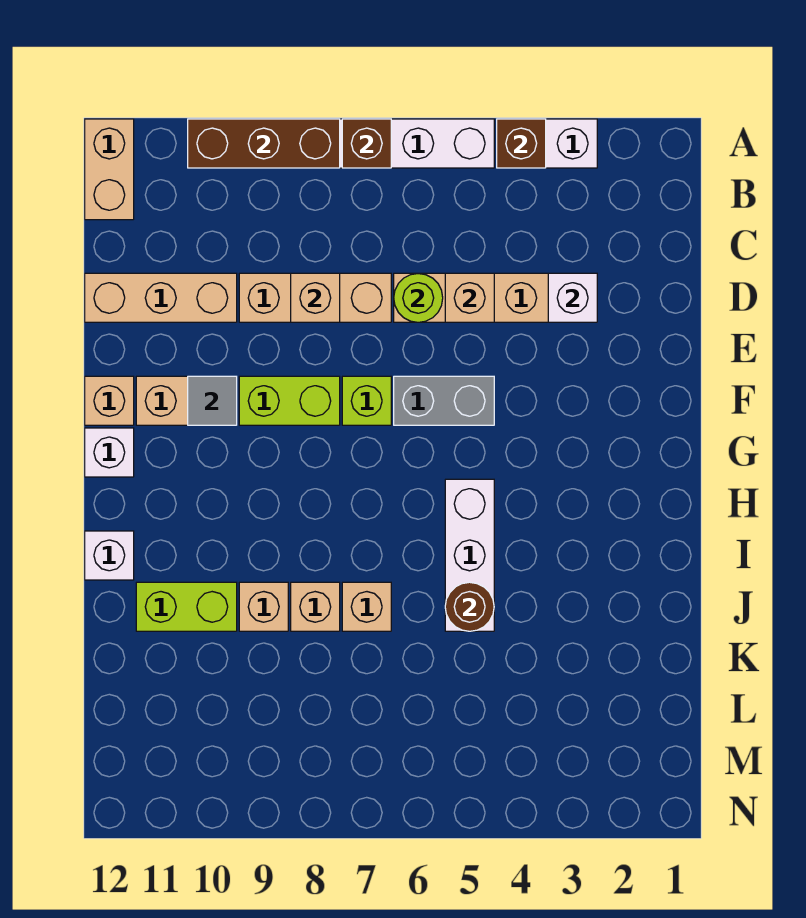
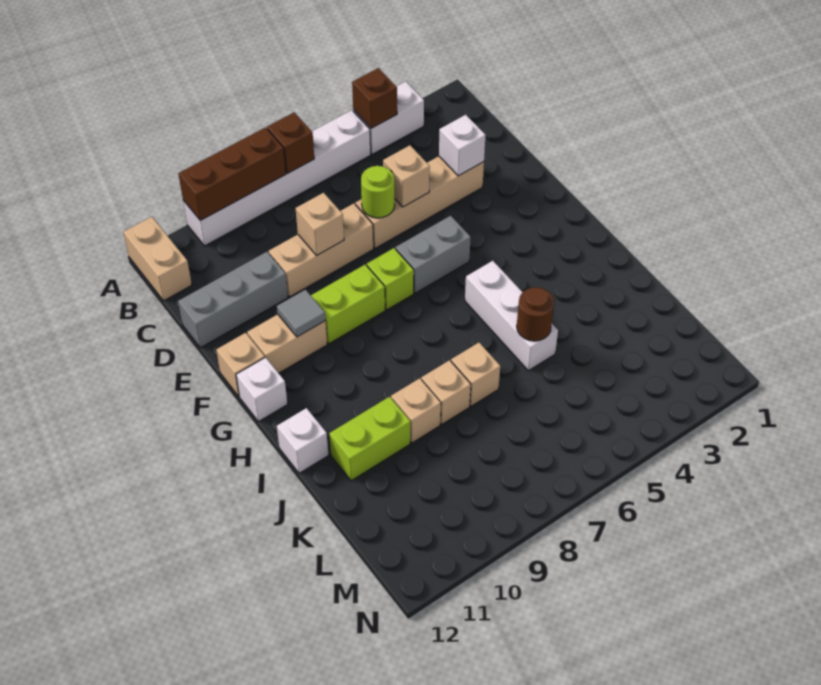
tan brick D10:D12 level 1 -> grey brick D10:D12 level 1

